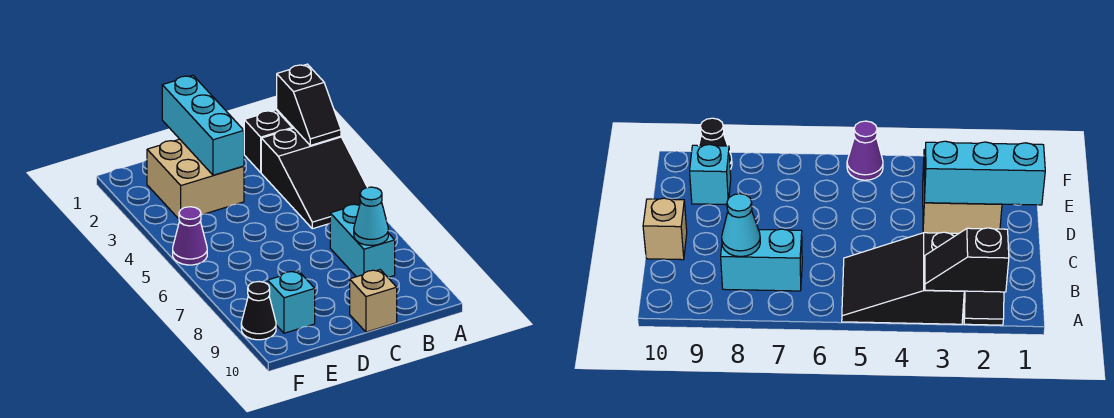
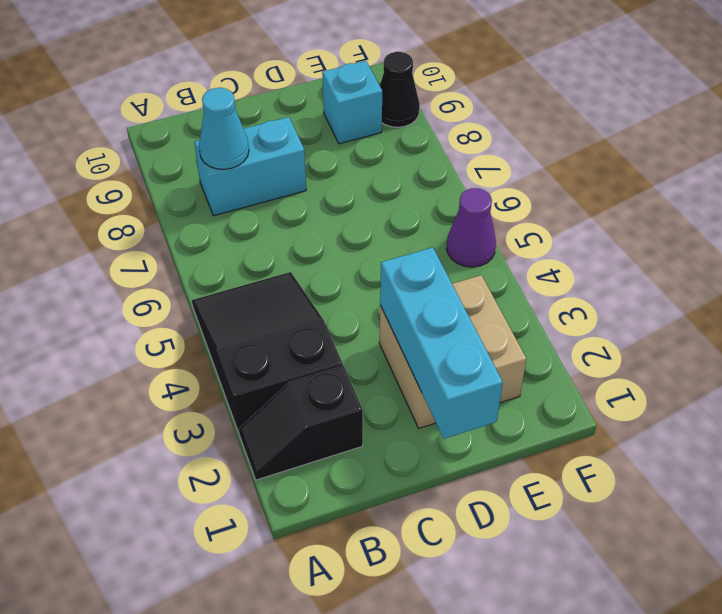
black slope A2:A3 level 2 top 2 -> none
cyan brick B7:B8 level 1 -> cyan brick B8:C8 level 1
tan brick C10 level 1 -> none

